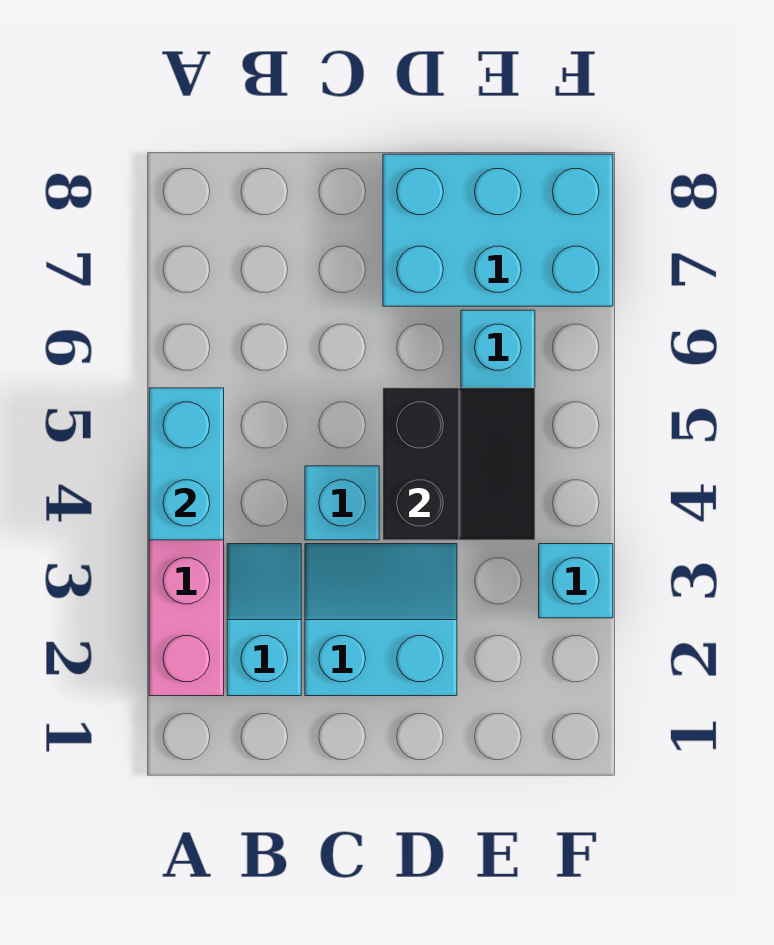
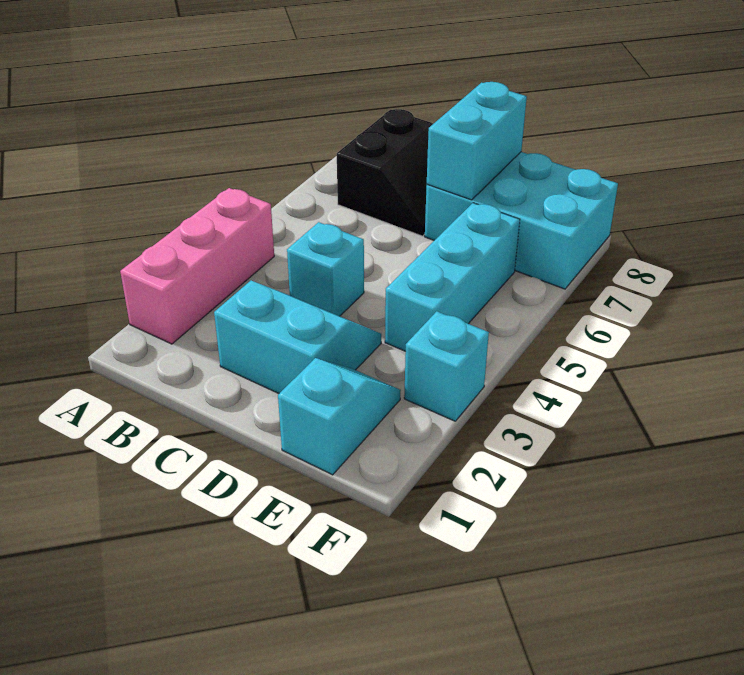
cyan brick A4:A5 level 2 -> cyan brick D7:D8 level 2
cyan slope B2:B3 level 1 top 2 -> cyan slope E1:E2 level 1 top 1
black slope D4:E5 level 2 top D -> black slope B7:C8 level 1 top B

